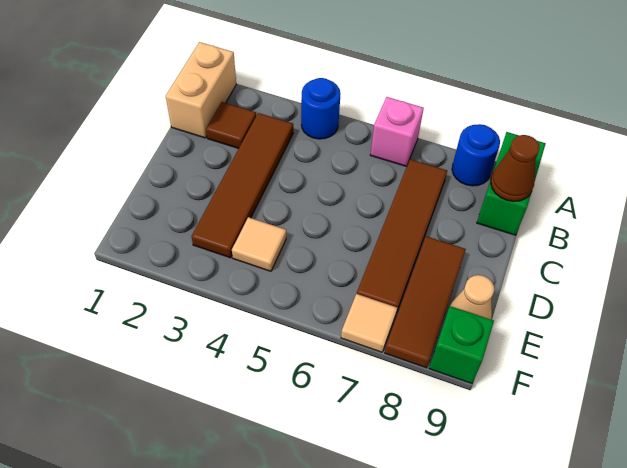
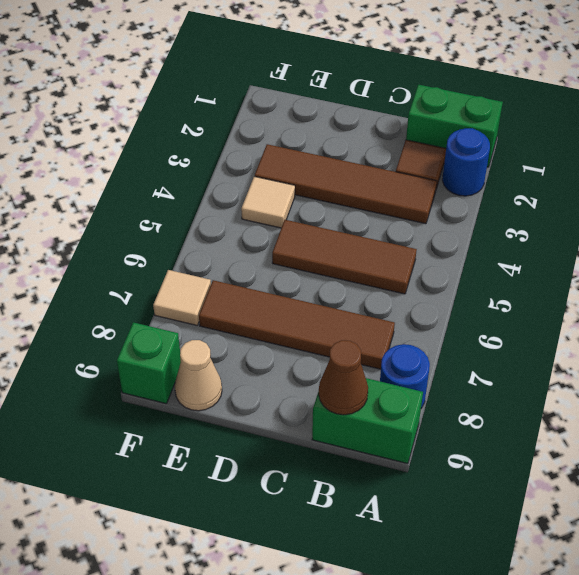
tan brick A1:B1 level 1 -> green brick A1:B1 level 1
blue round brick A4 level 1 -> blue round brick A2 level 1
pink brick A6 level 1 -> none
brown tile D8:F8 level 1 -> brown tile B5:D5 level 1

